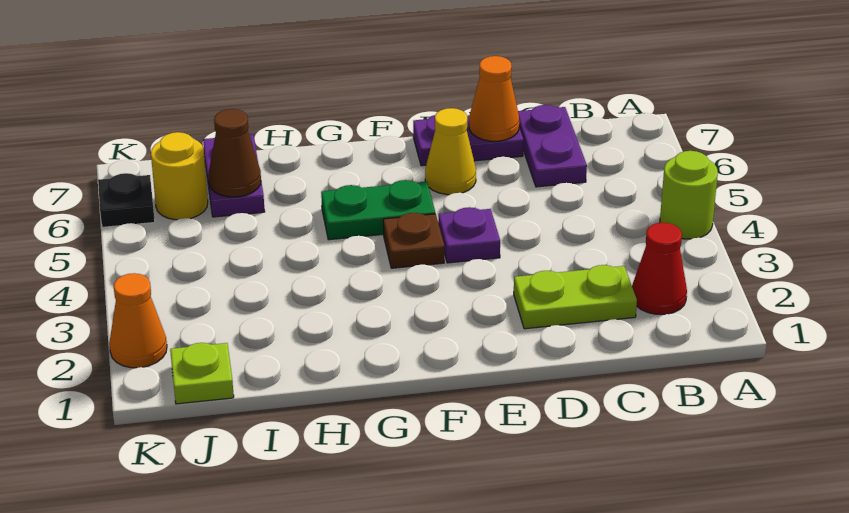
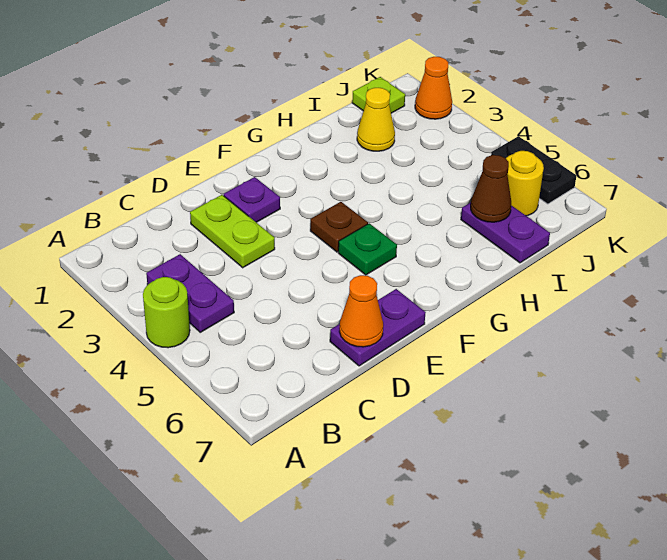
red cone B2 level 1 -> none
lime plate C2:D2 level 1 -> lime plate D2:D3 level 1
purple plate C6:C7 level 1 -> purple plate B3:B4 level 1
purple plate E4 level 1 -> purple plate E2 level 1
yellow cone E6 level 1 -> yellow cone I2 level 1
green plate F5:G5 level 1 -> green plate F5 level 1
black plate K6 level 1 -> black plate K5:K6 level 1

